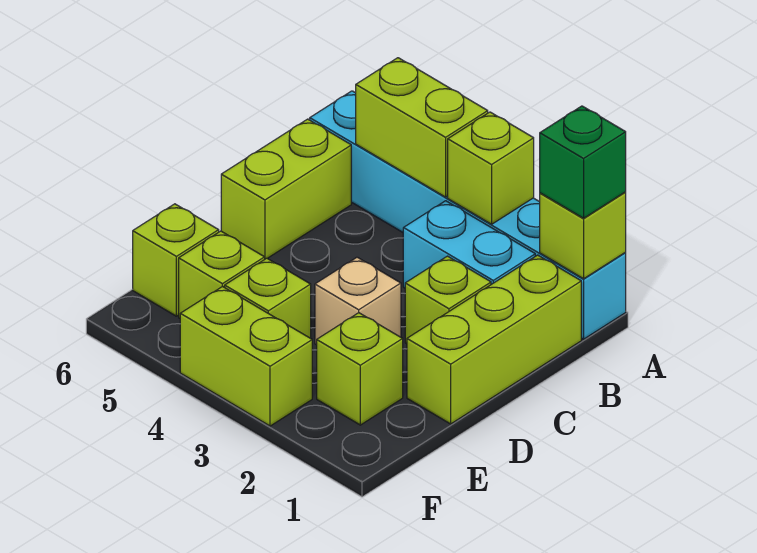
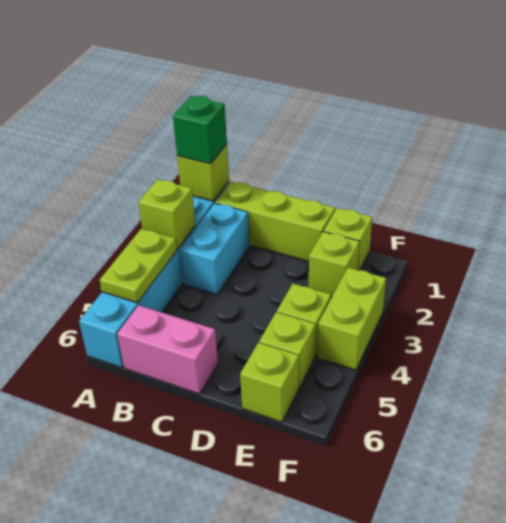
lime brick A4:A5 level 2 -> lime plate A4:A5 level 2
lime brick B6:C6 level 1 -> pink brick B6:C6 level 1
lime brick C2 level 1 -> lime brick E1 level 1
tan brick D3 level 1 -> none

